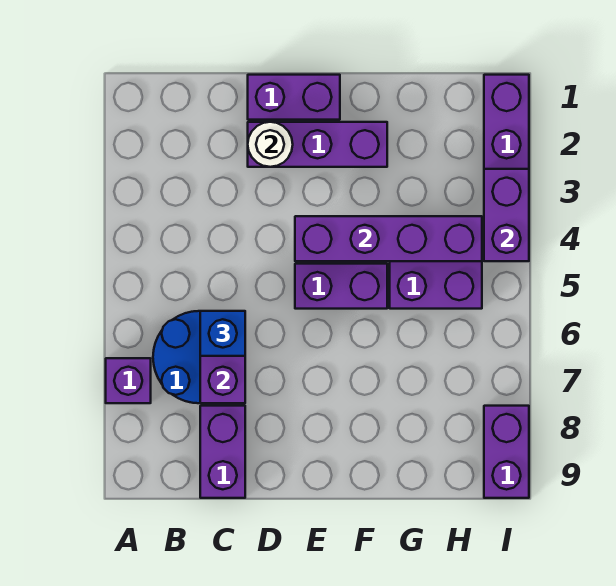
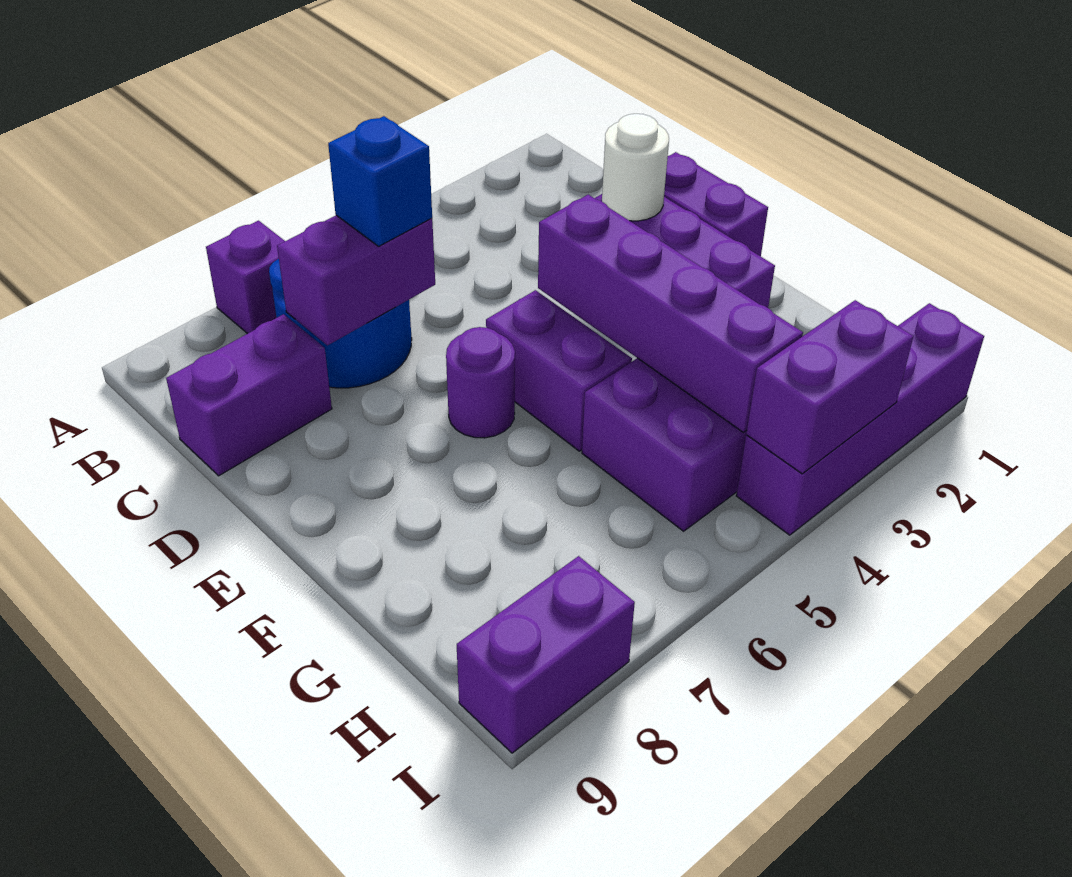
none -> purple round brick E6 level 1

